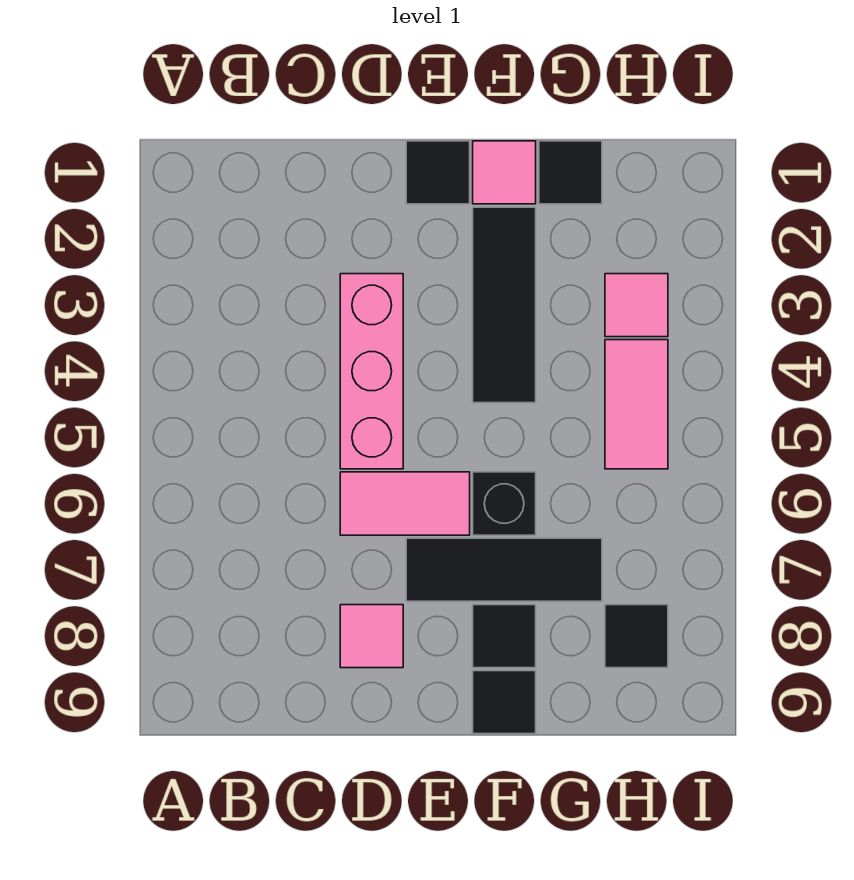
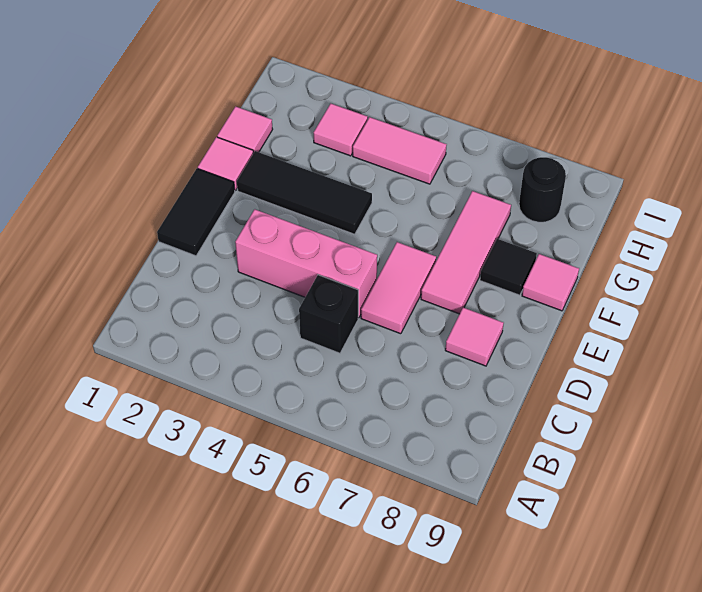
black tile E1 level 1 -> black tile D1:E1 level 1
black tile E7:G7 level 1 -> pink tile E7:G7 level 1
black brick F6 level 1 -> black brick C5 level 1
black tile F9 level 1 -> pink tile F9 level 1
black tile G1 level 1 -> pink tile G1 level 1
black tile H8 level 1 -> black round brick H8 level 1

